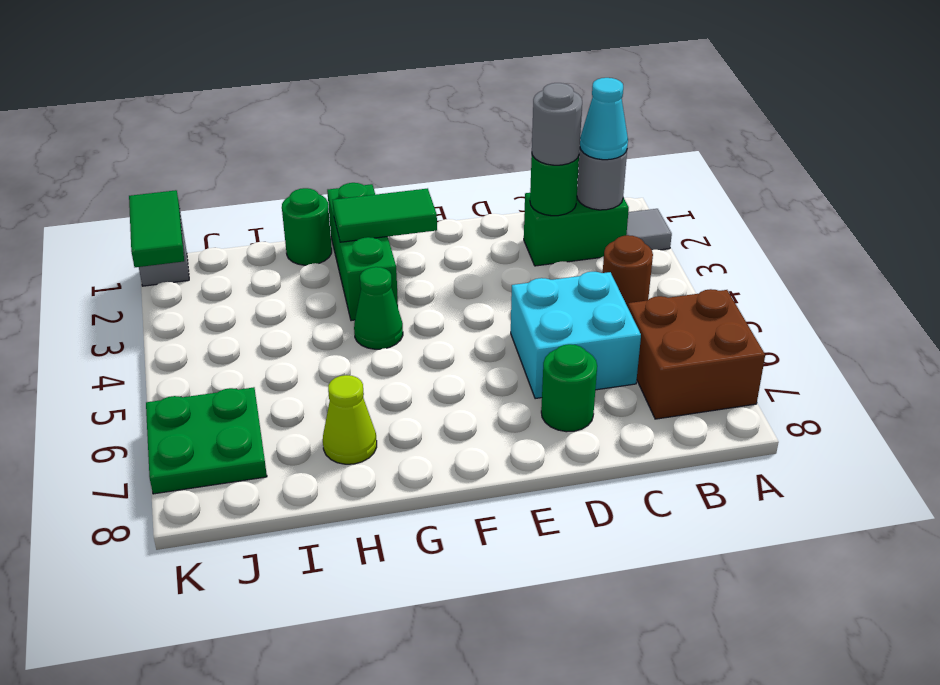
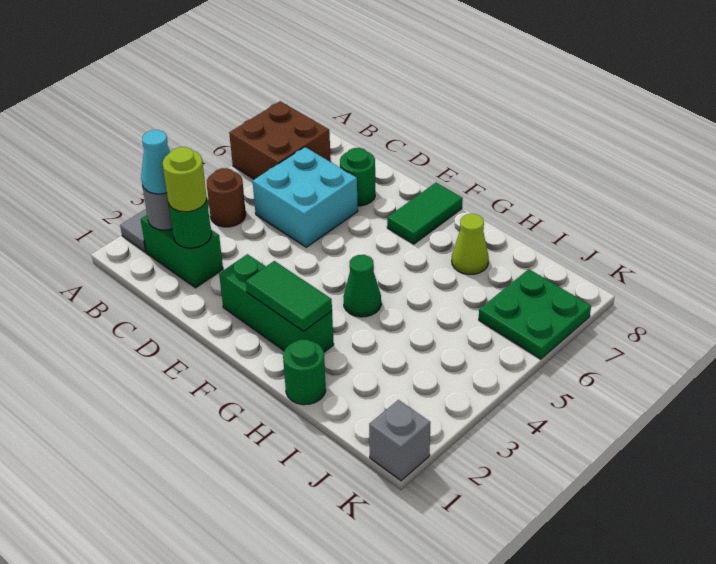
grey round brick C2 level 3 -> lime round brick C2 level 3
green brick G1:G3 level 1 -> green brick E2:G2 level 1
green tile K1:K2 level 2 -> green tile F7:F8 level 1

